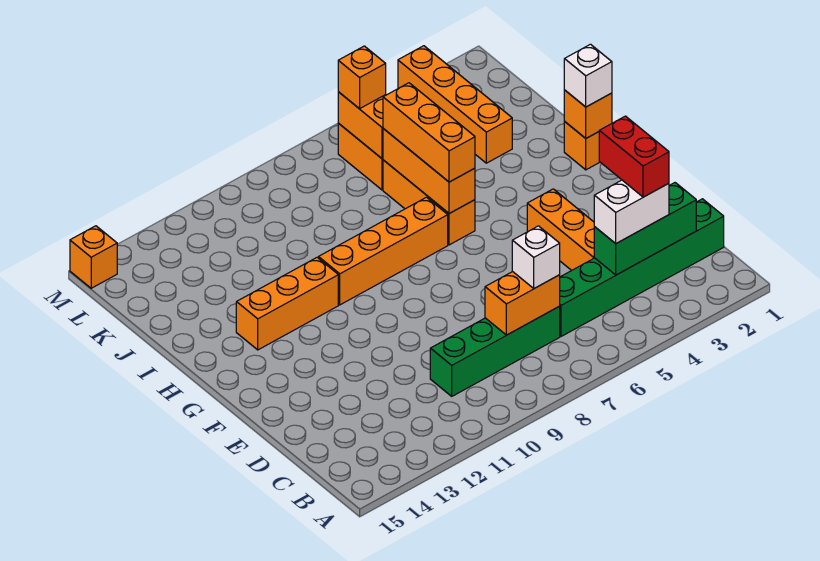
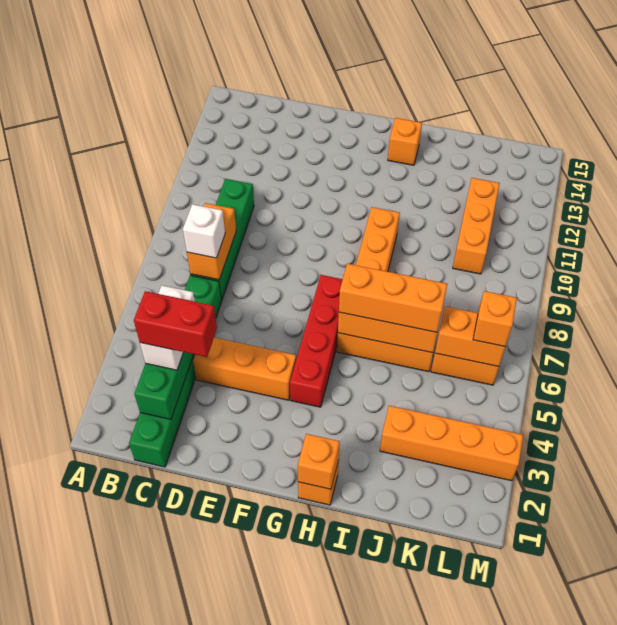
none -> red brick G4:G7 level 1
white brick H1 level 3 -> none
orange brick H11:H13 level 1 -> orange brick K10:K12 level 1
orange brick M15 level 1 -> orange brick H14 level 1

